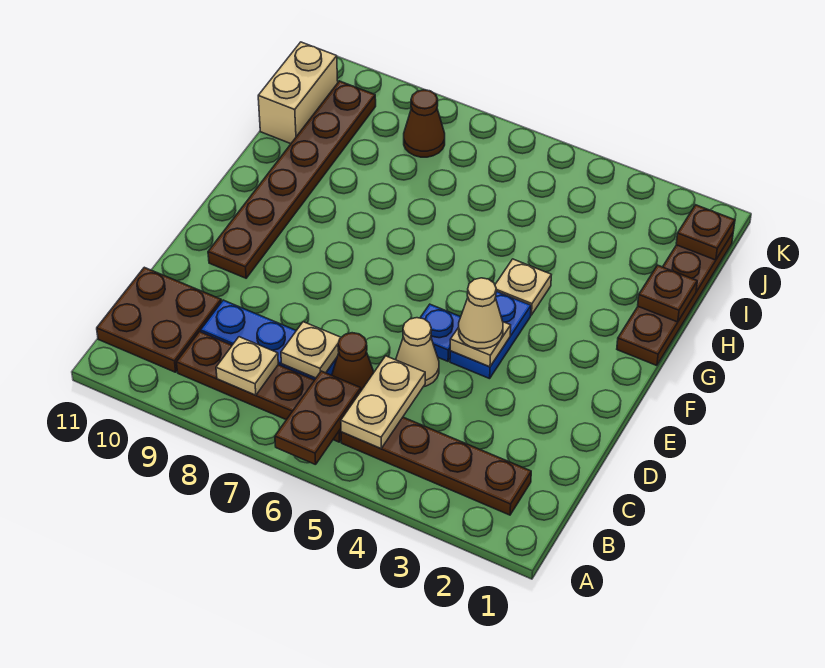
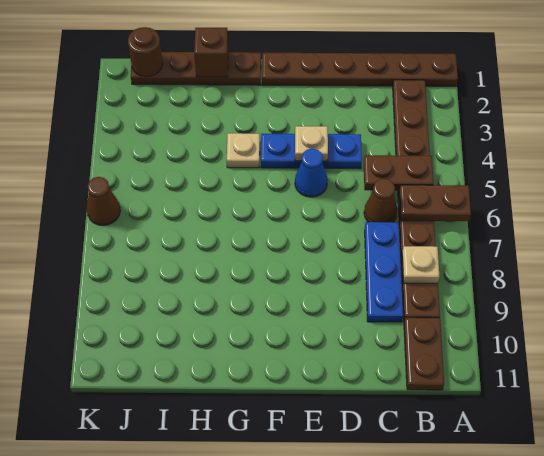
tan plate B5:C5 level 2 -> brown plate B5:C5 level 2
brown plate B10:C11 level 1 -> brown plate B10:B11 level 1
tan plate C7 level 2 -> none
tan cone D5 level 1 -> none
blue plate E4:F4 level 1 -> blue plate D4:F4 level 1
tan cone E4 level 3 -> none
blue plate E5 level 1 -> blue cone E5 level 1
brown plate E10:J10 level 1 -> brown plate A1:F1 level 1
brown plate H1 level 2 -> brown brick H1 level 2
tan brick I11:J11 level 1 -> none
brown plate J1 level 2 -> brown round brick J1 level 2
brown cone J8 level 1 -> brown cone K6 level 1

